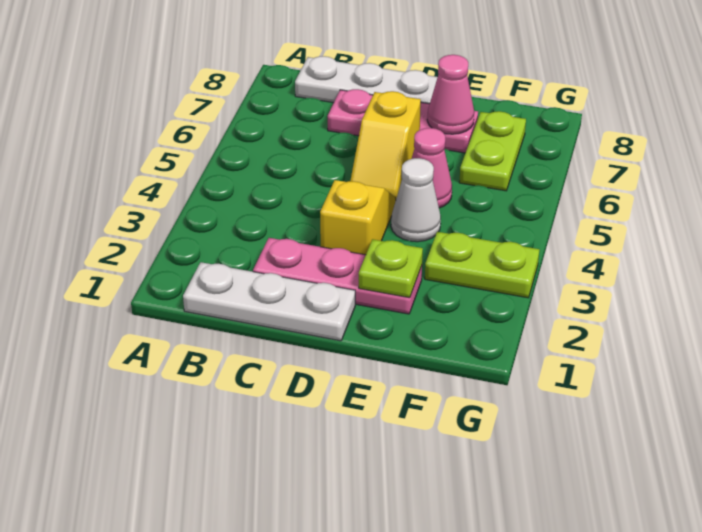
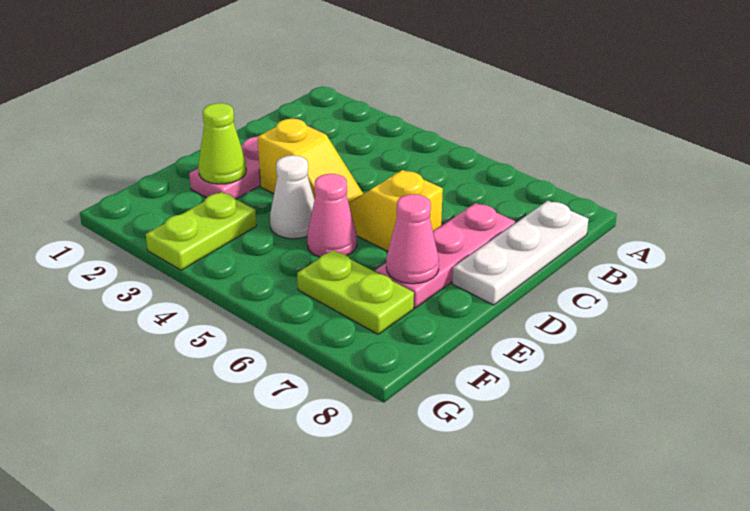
white plate B1:D1 level 1 -> none
lime plate E2 level 2 -> lime cone E2 level 2

